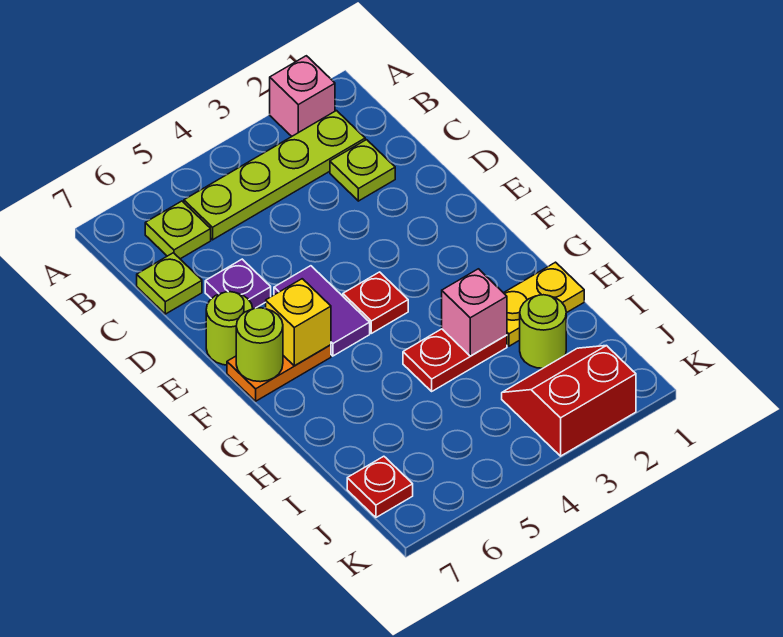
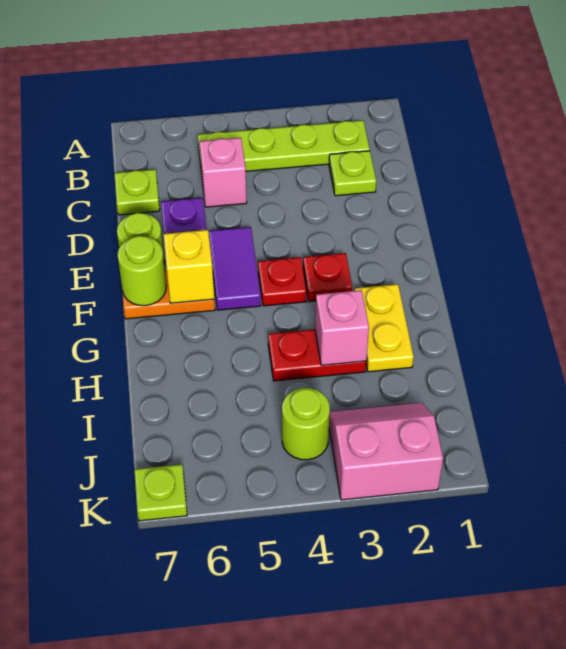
pink brick A2 level 1 -> pink brick C5 level 1
lime plate B6 level 1 -> lime plate K7 level 1
yellow plate H1:H2 level 1 -> yellow plate G2:H2 level 1
lime round brick I2 level 1 -> lime round brick J4 level 1
red slope J2:K3 level 1 top K -> pink slope J2:K3 level 1 top K
red plate J7 level 1 -> red plate F3 level 1

